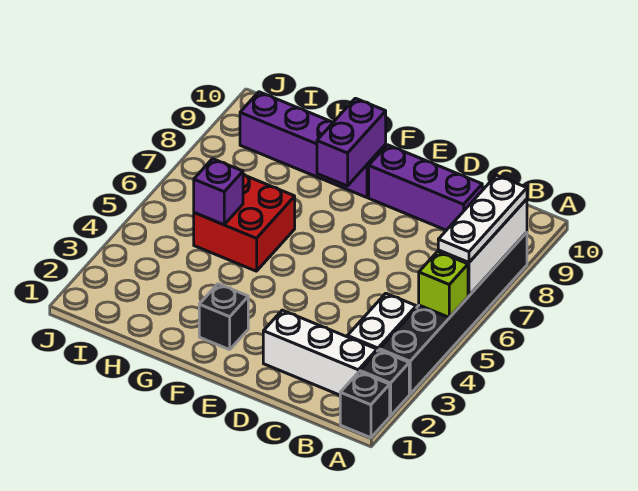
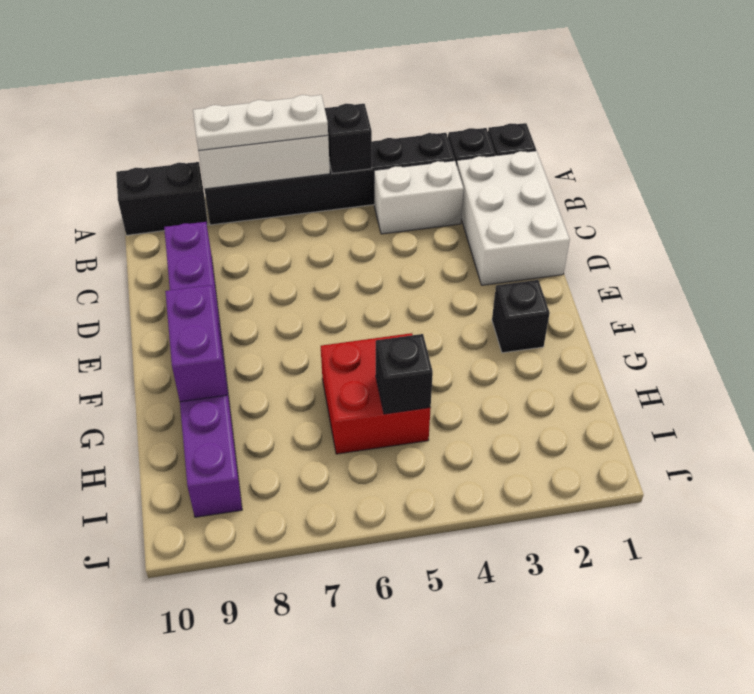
lime brick A5 level 2 -> black brick A5 level 2
none -> black brick A9:A10 level 1
white brick B2:D2 level 1 -> white brick B1:D2 level 1
purple brick F8:F9 level 2 -> purple brick F9:G9 level 2
purple brick H5 level 2 -> black brick H5 level 2

